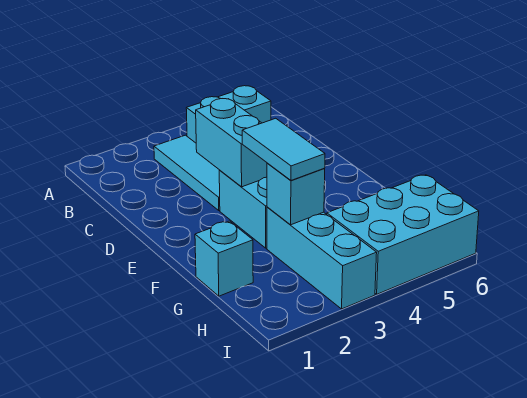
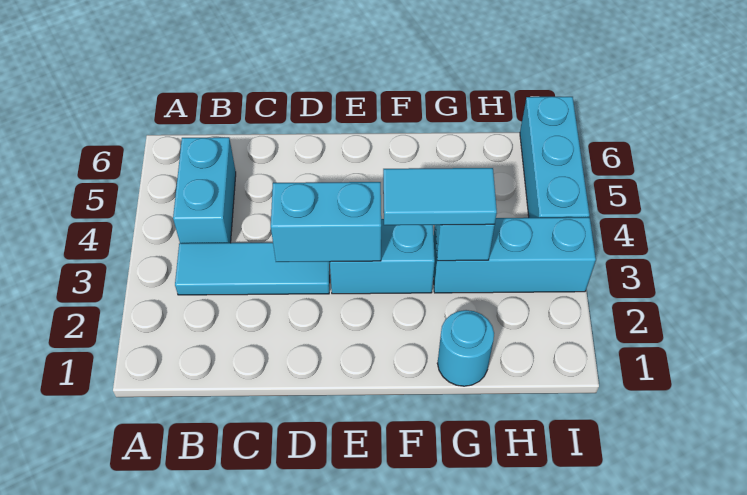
cyan brick G1 level 1 -> cyan round brick G1 level 1
cyan brick H4:I6 level 1 -> cyan brick I4:I6 level 1

